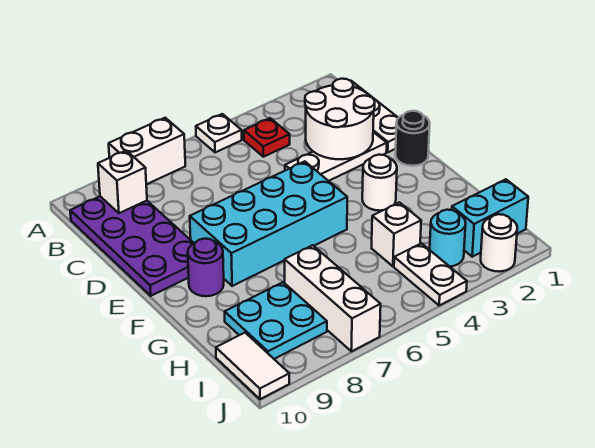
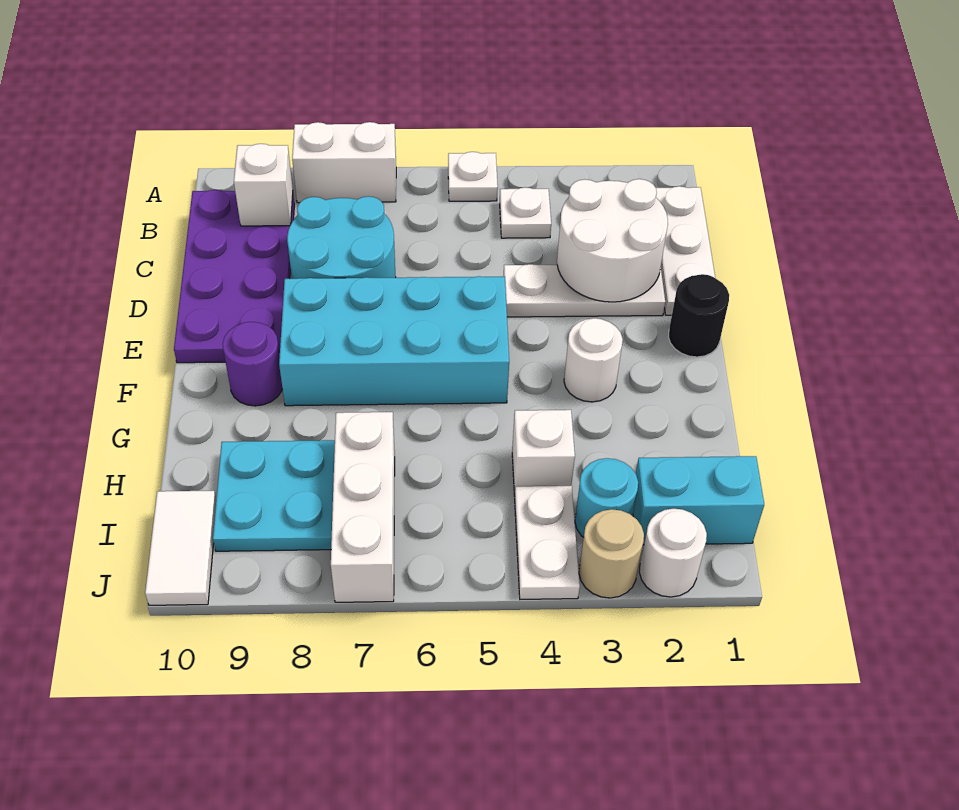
red plate B4 level 1 -> white plate B4 level 1
none -> cyan round brick C7:D8 level 1
none -> tan round brick J3 level 1

